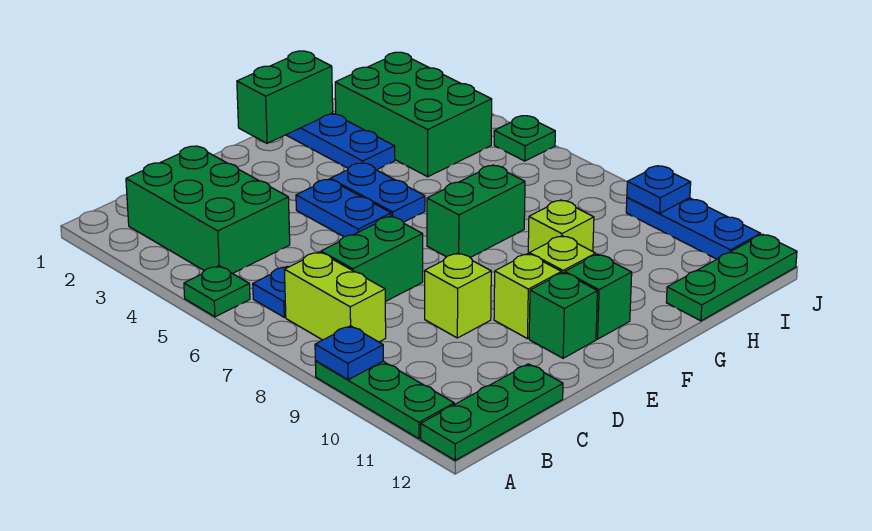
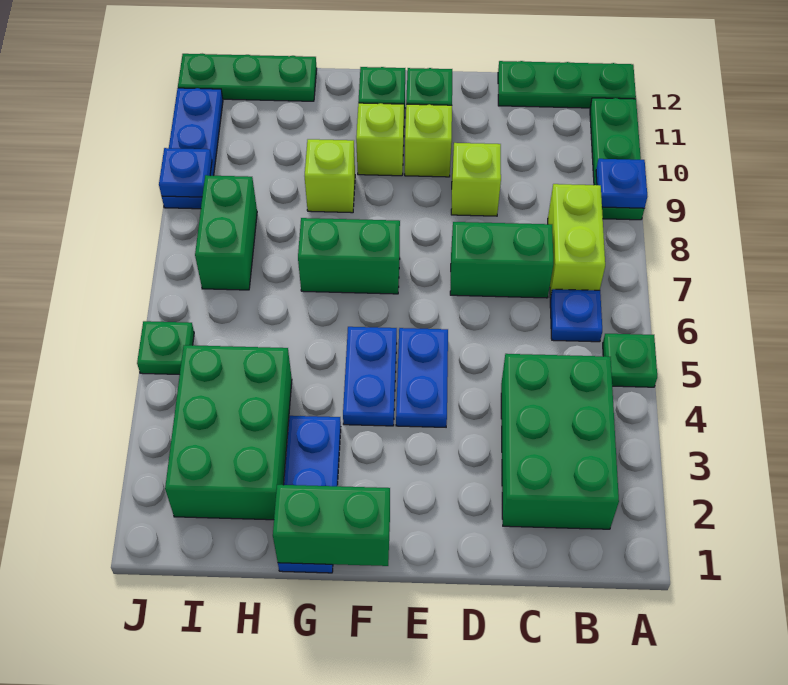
none -> green brick I7:I8 level 1

